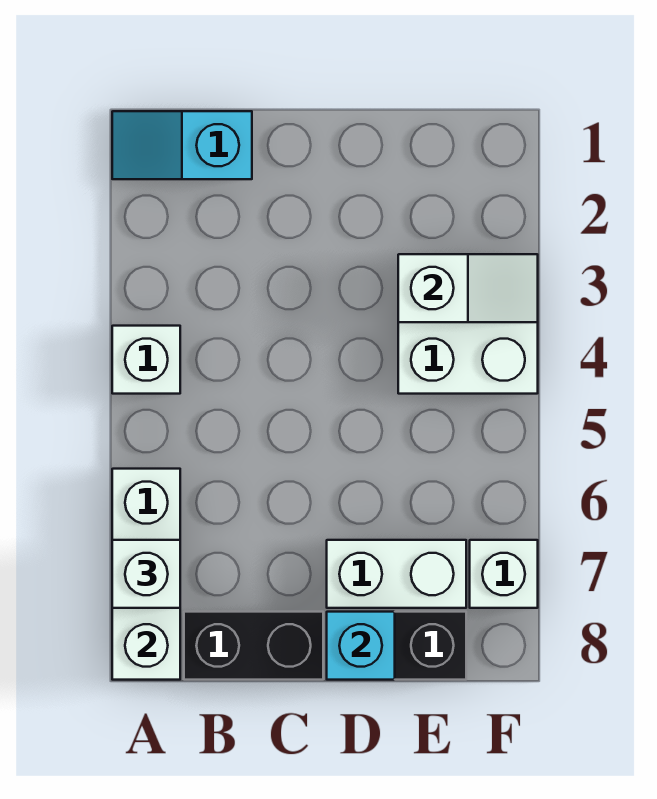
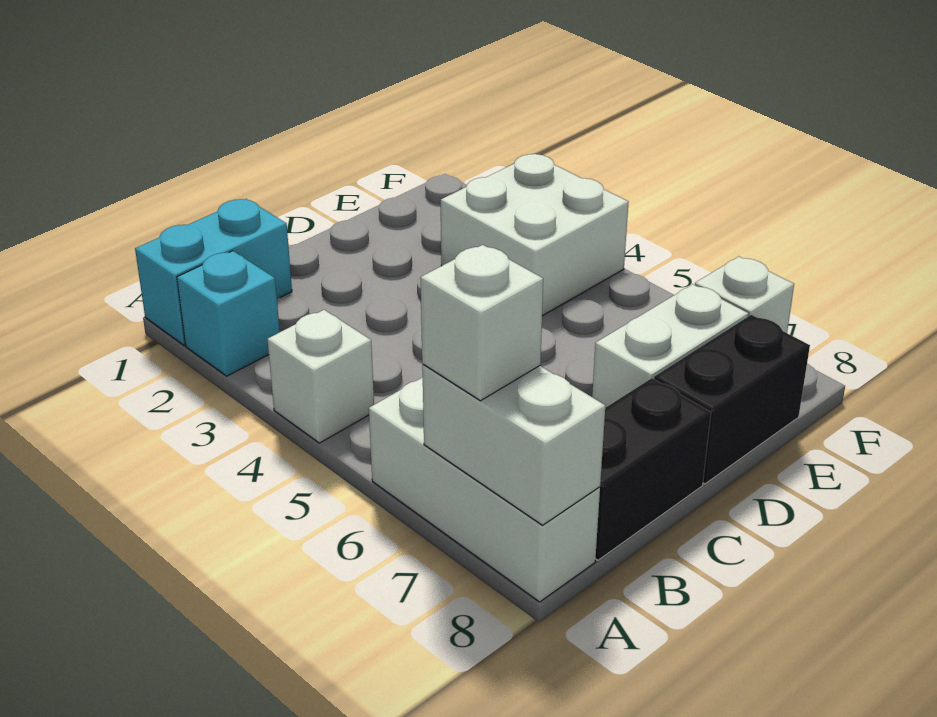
cyan slope A1:B1 level 1 top B -> cyan brick A1:B1 level 1
cyan brick D8 level 2 -> cyan brick A2 level 1
white slope E3:F3 level 2 top E -> none

